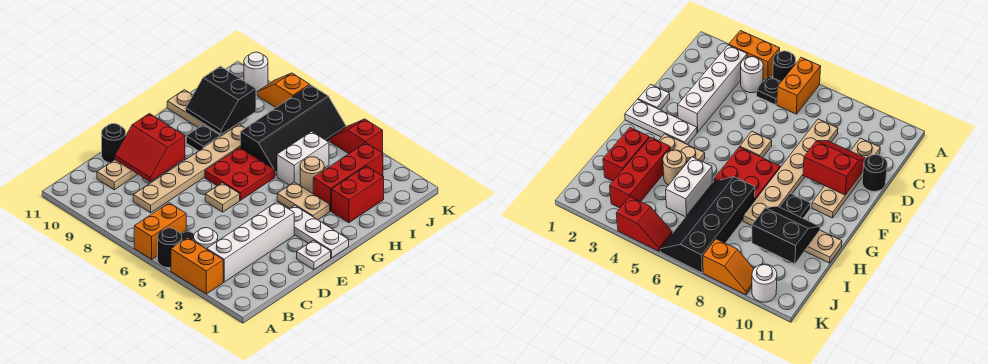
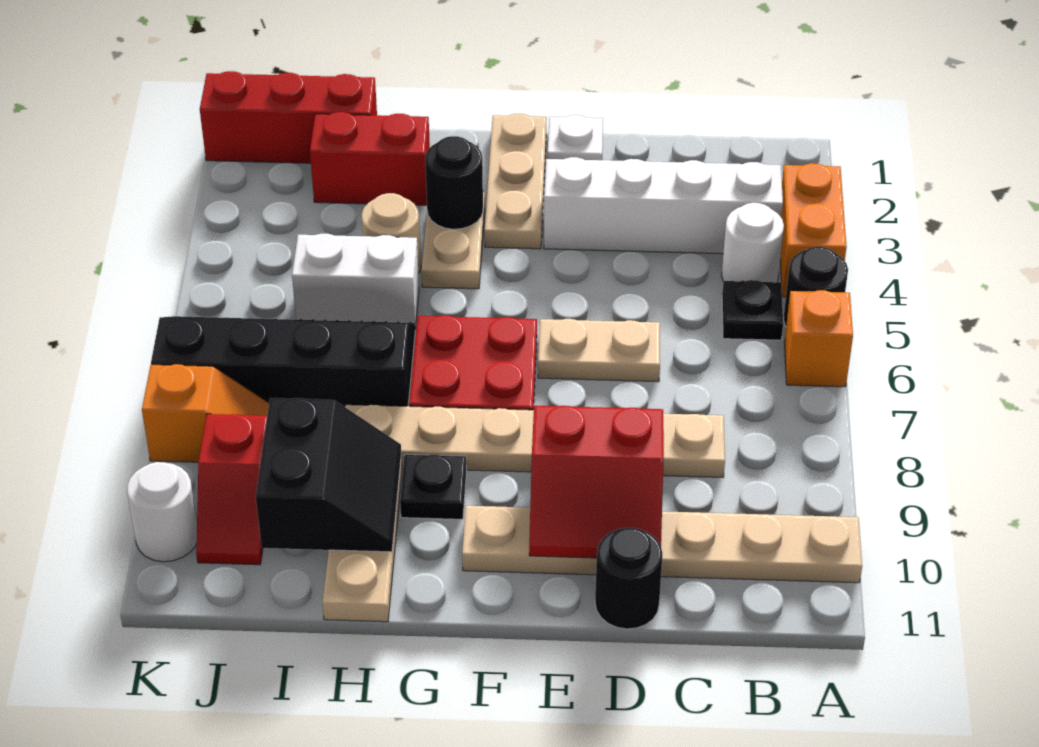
orange brick A6:B6 level 1 -> orange brick A6 level 1
tan plate C10:F10 level 1 -> tan plate A10:F10 level 1
red slope D9:E10 level 2 top E -> red slope D9:E10 level 2 top 9
tan plate E6 level 1 -> tan plate D6:E6 level 1
white plate F1:F3 level 1 -> tan plate F1:F3 level 1
none -> black round brick G3 level 2
red brick H3:J3 level 1 -> red brick I1:K1 level 1
red slope K4:K5 level 1 top 4 -> red slope J9:J10 level 1 top 9
orange slope K8:K9 level 1 top 8 -> orange slope J8:K8 level 1 top K

